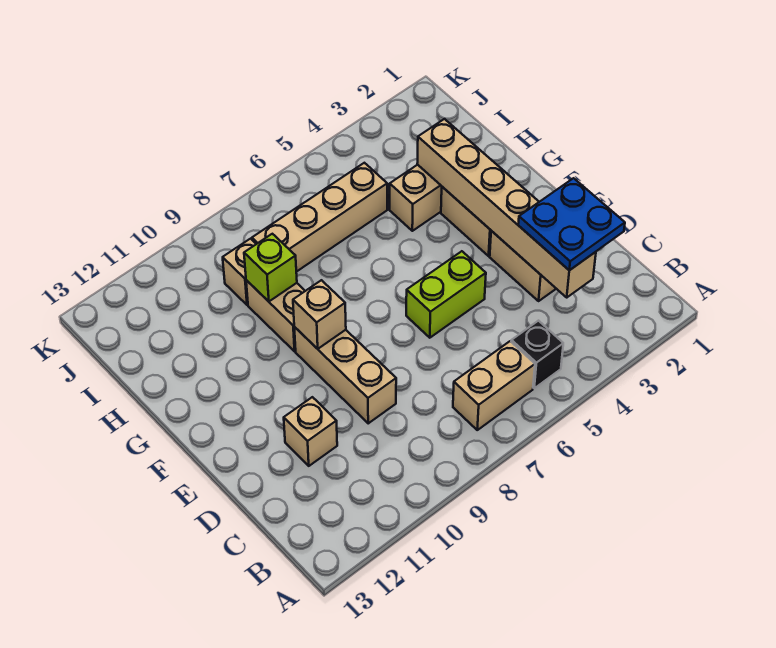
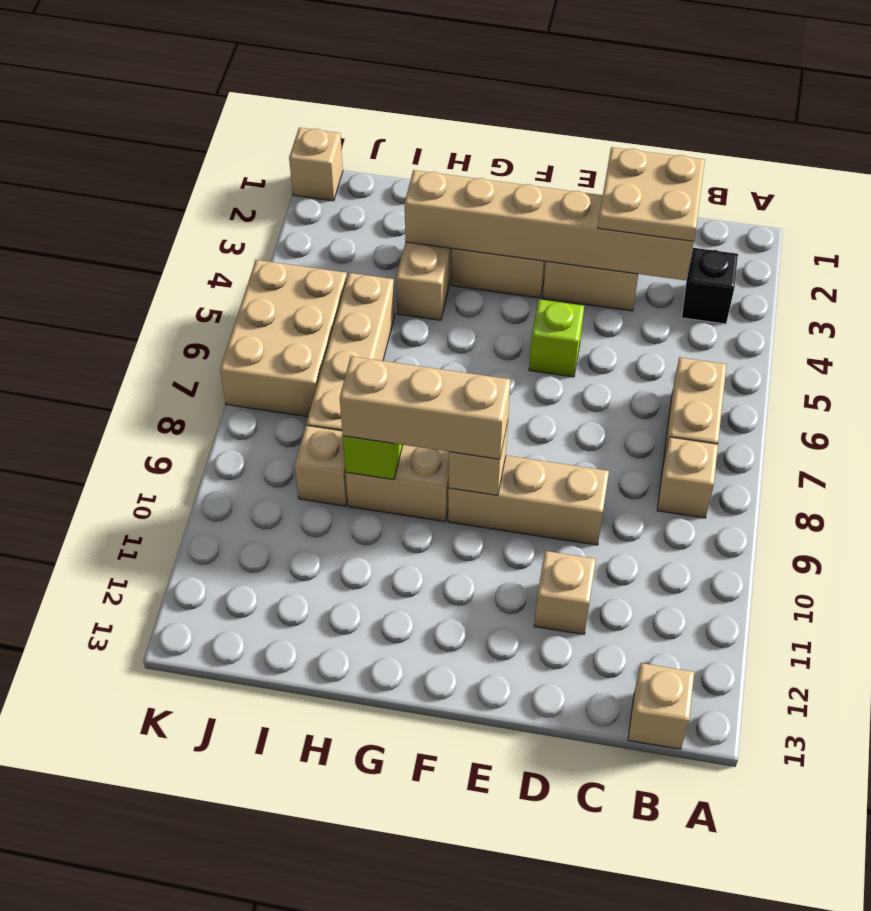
black brick B5 level 1 -> black brick B3 level 1
none -> tan brick B8 level 1
none -> tan brick B13 level 1
blue plate C2:D3 level 3 -> tan plate C2:D3 level 3
lime brick E5:E6 level 1 -> lime brick E5 level 1
none -> tan brick F9:H9 level 3
none -> tan brick J5:K7 level 1
none -> tan brick K1 level 1

